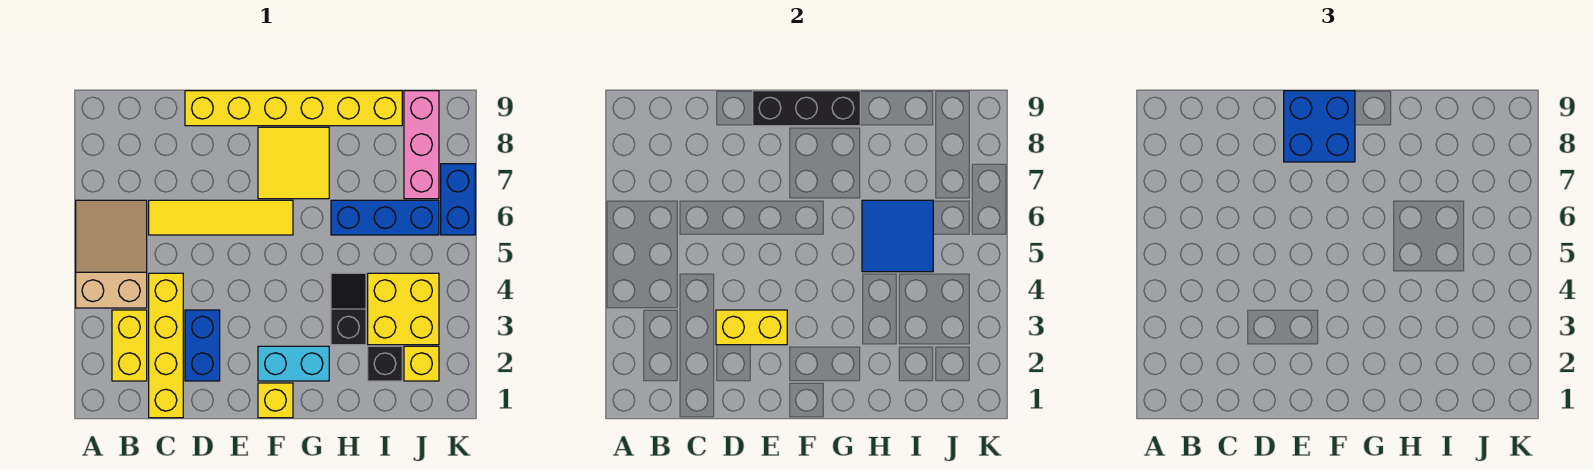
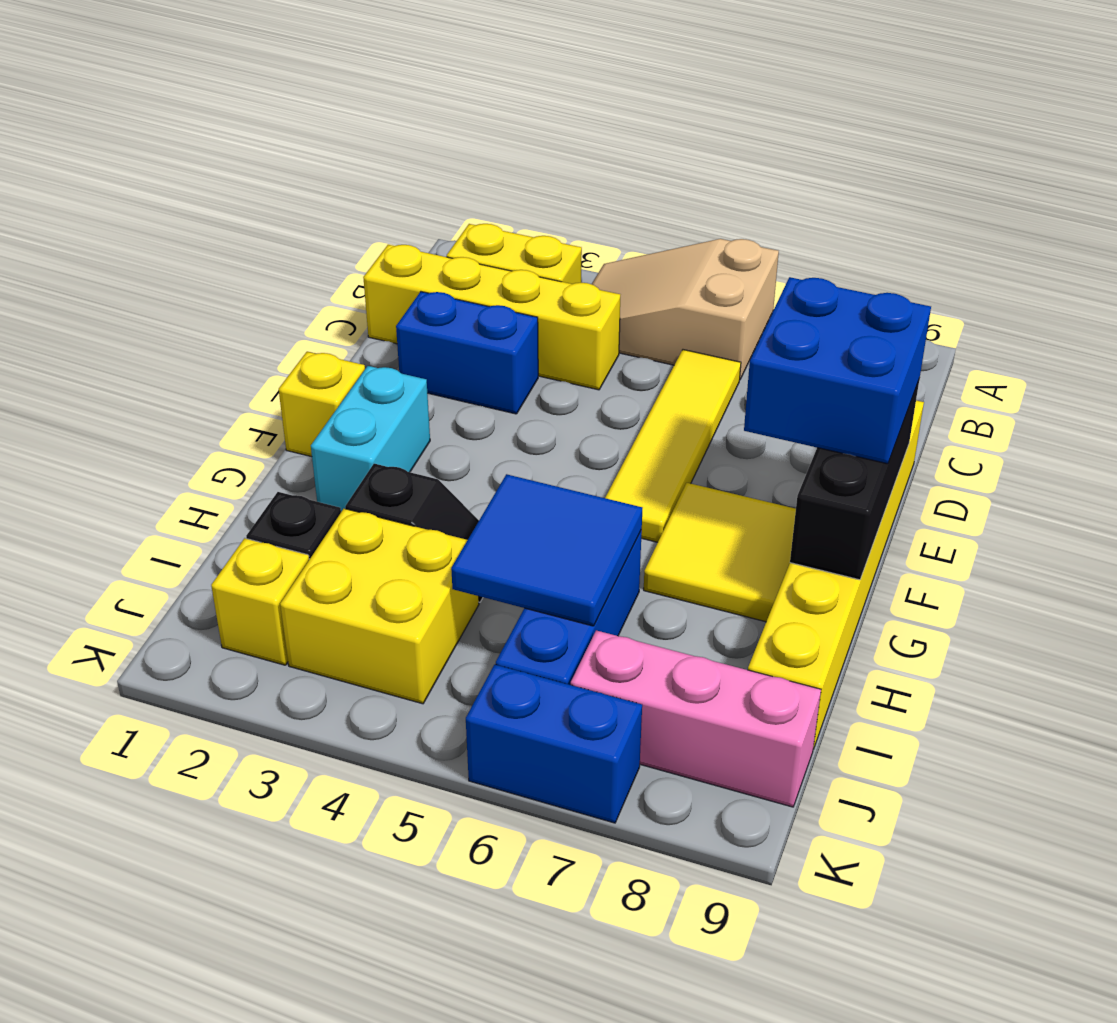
tan slope A4:B6 level 1 top 4 -> tan slope A4:B6 level 1 top 6
yellow brick D3:E3 level 2 -> none

